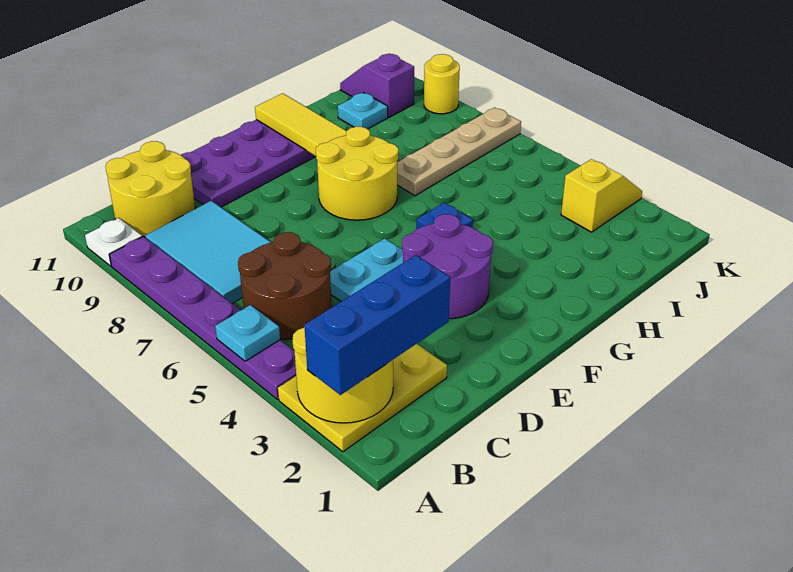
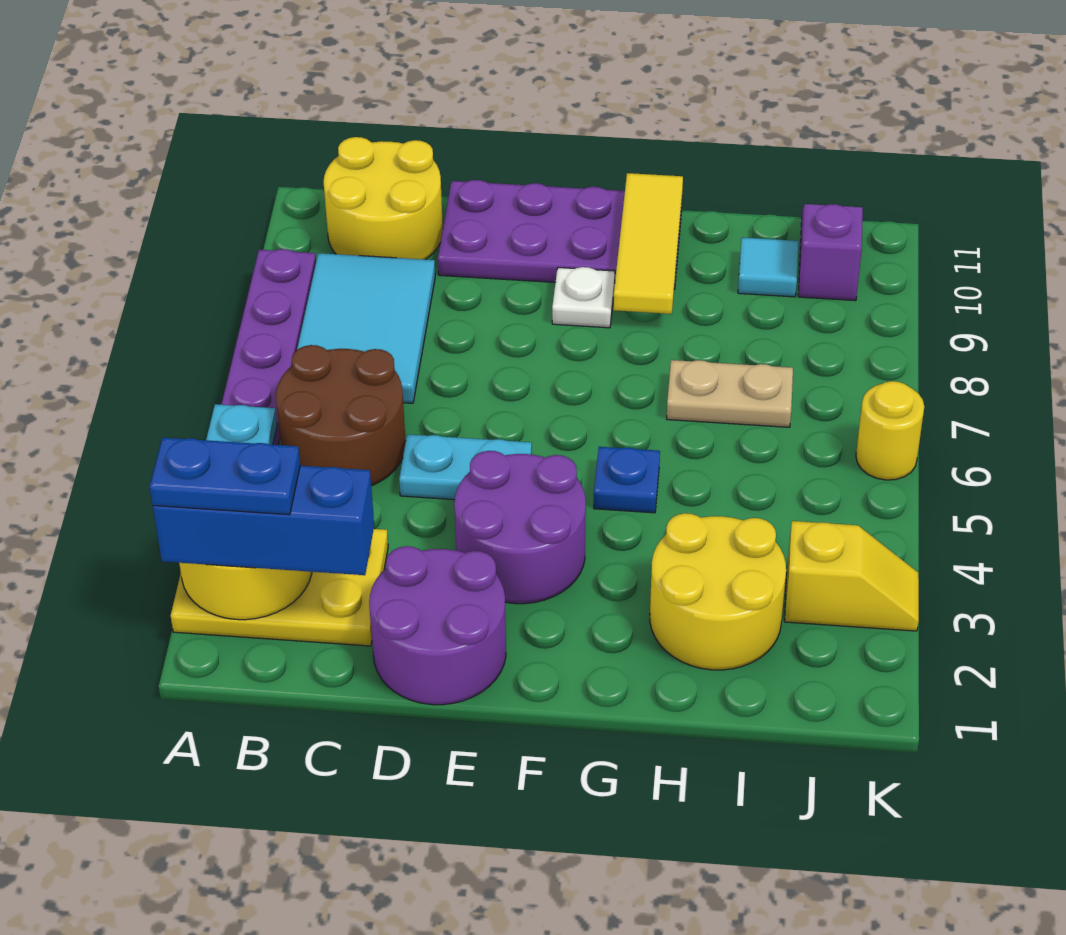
none -> blue plate A2:B2 level 4
white plate A10 level 1 -> white plate F9 level 1
none -> purple round brick D1:E2 level 1
yellow round brick F7:G8 level 1 -> yellow round brick H2:I3 level 1
tan plate H7:K7 level 1 -> tan plate H7:I7 level 1
cyan plate I10 level 1 -> cyan tile I10 level 1
yellow round brick K9 level 1 -> yellow round brick K6 level 1

